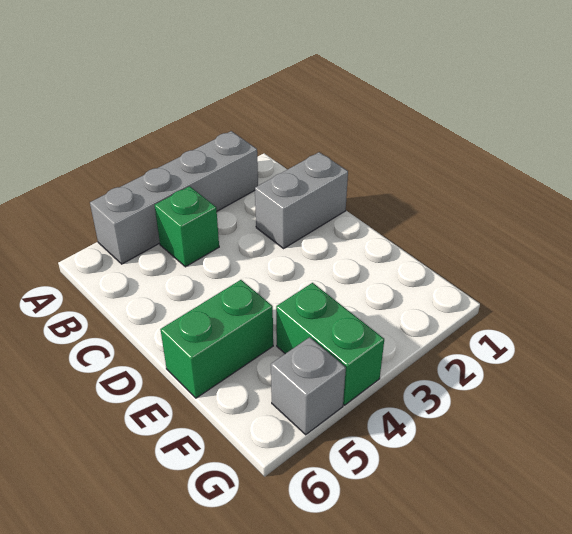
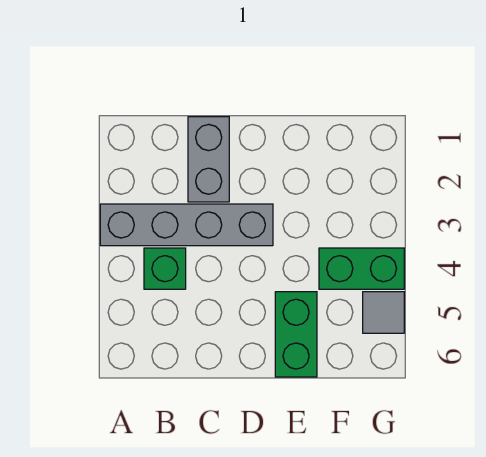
grey brick A2:A5 level 1 -> grey brick A3:D3 level 1
grey brick G5 level 1 -> grey tile G5 level 1

